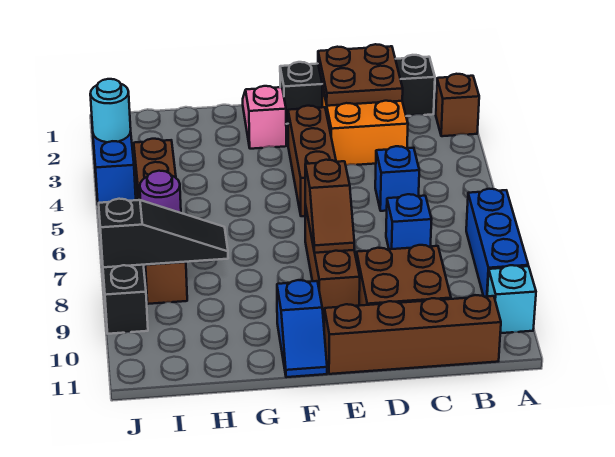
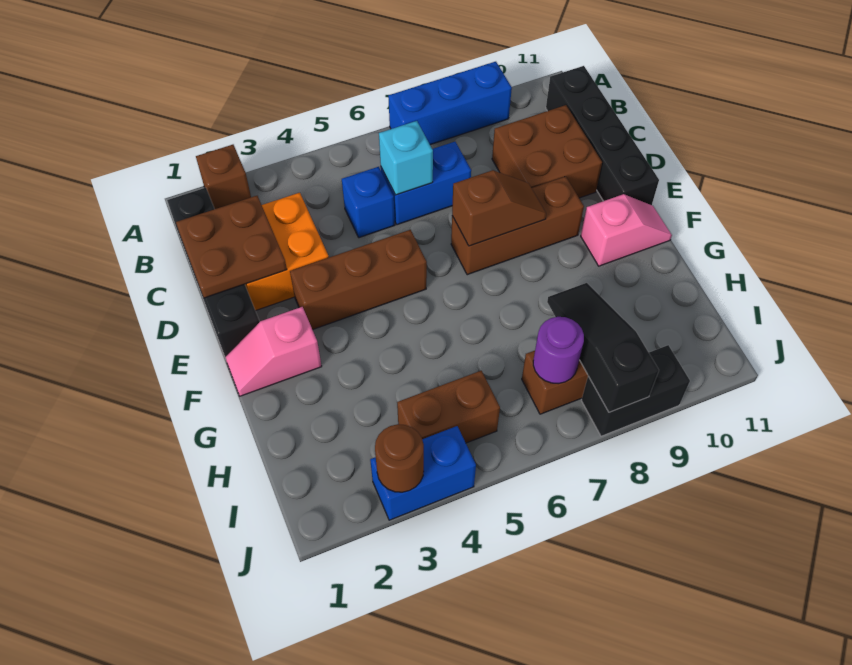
cyan brick A10 level 1 -> cyan brick C6 level 2
brown brick B11:E11 level 1 -> black brick B11:E11 level 1
blue brick C7 level 1 -> blue brick C6:C7 level 1
blue slope F10:F11 level 1 top 10 -> pink slope F10:F11 level 1 top 10
cyan round brick J3 level 2 -> brown round brick J3 level 2

